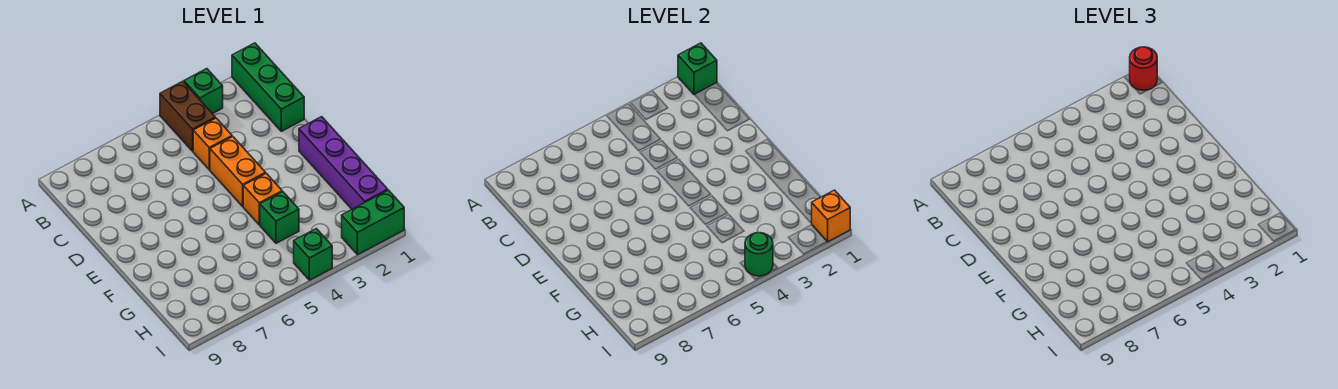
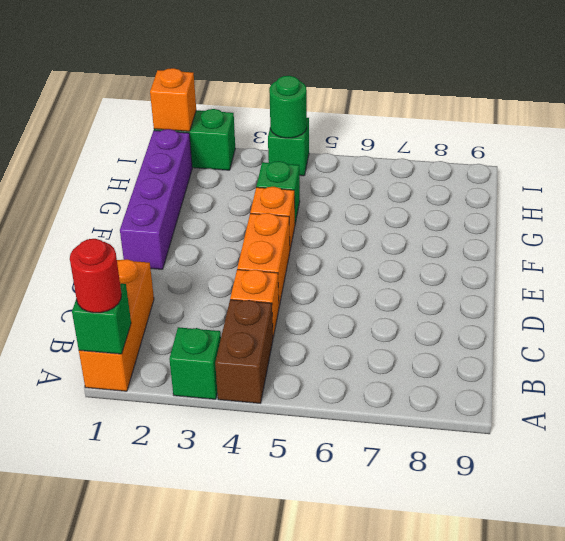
green brick A1:C1 level 1 -> orange brick A1:C1 level 1

